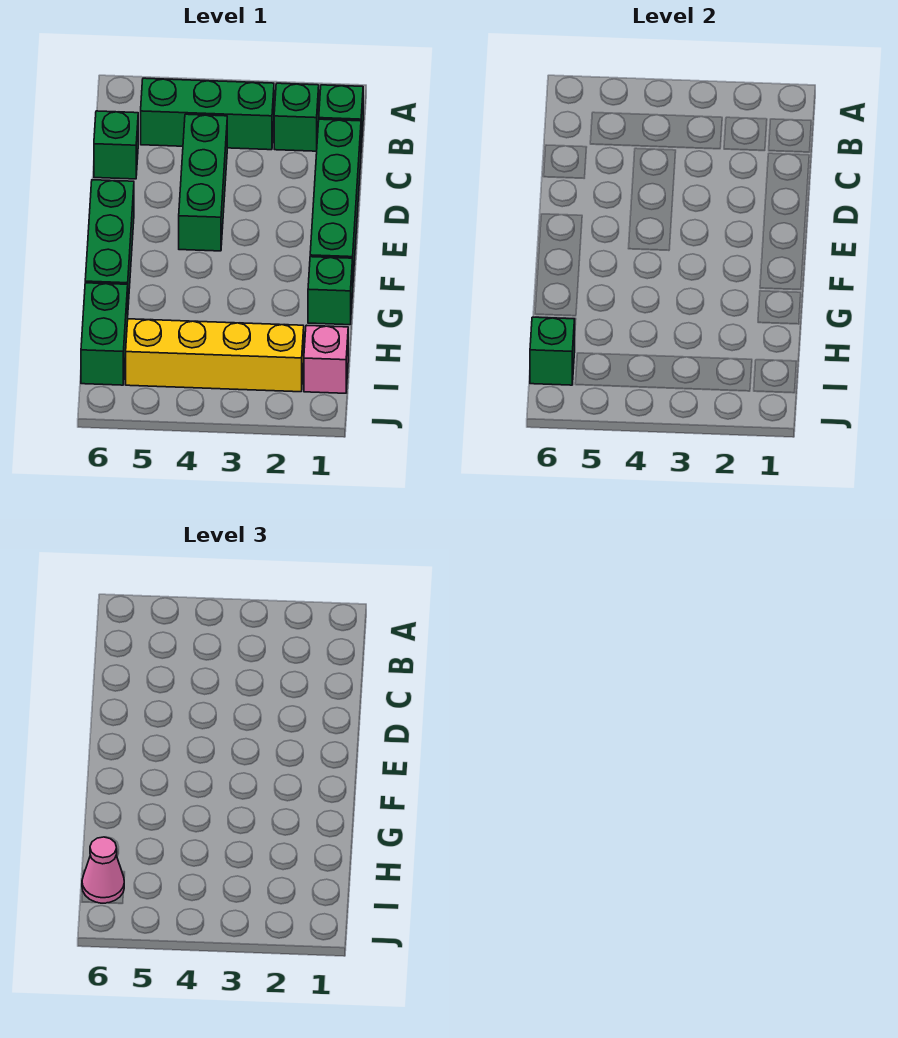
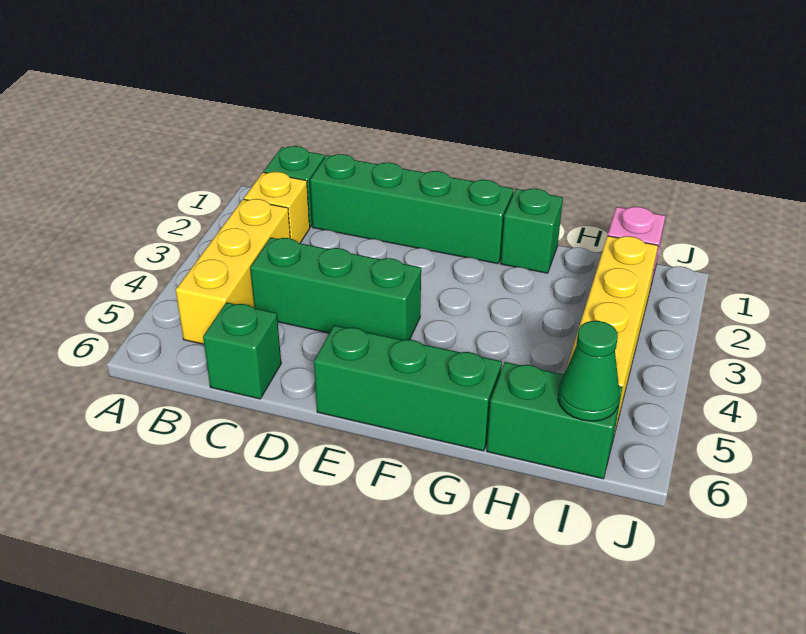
green brick B2 level 1 -> yellow brick B2 level 1
green brick B3:B5 level 1 -> yellow brick B3:B5 level 1
green brick I6 level 2 -> green cone I6 level 2
pink cone I6 level 3 -> none

